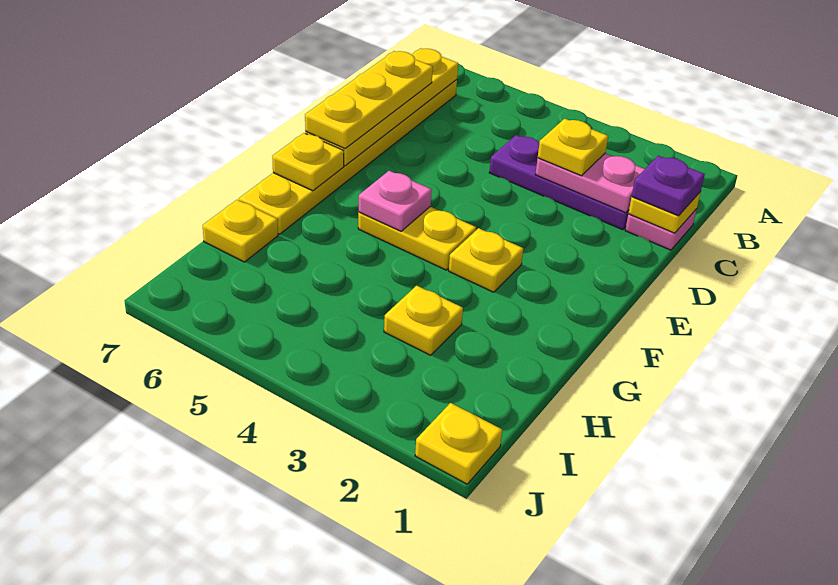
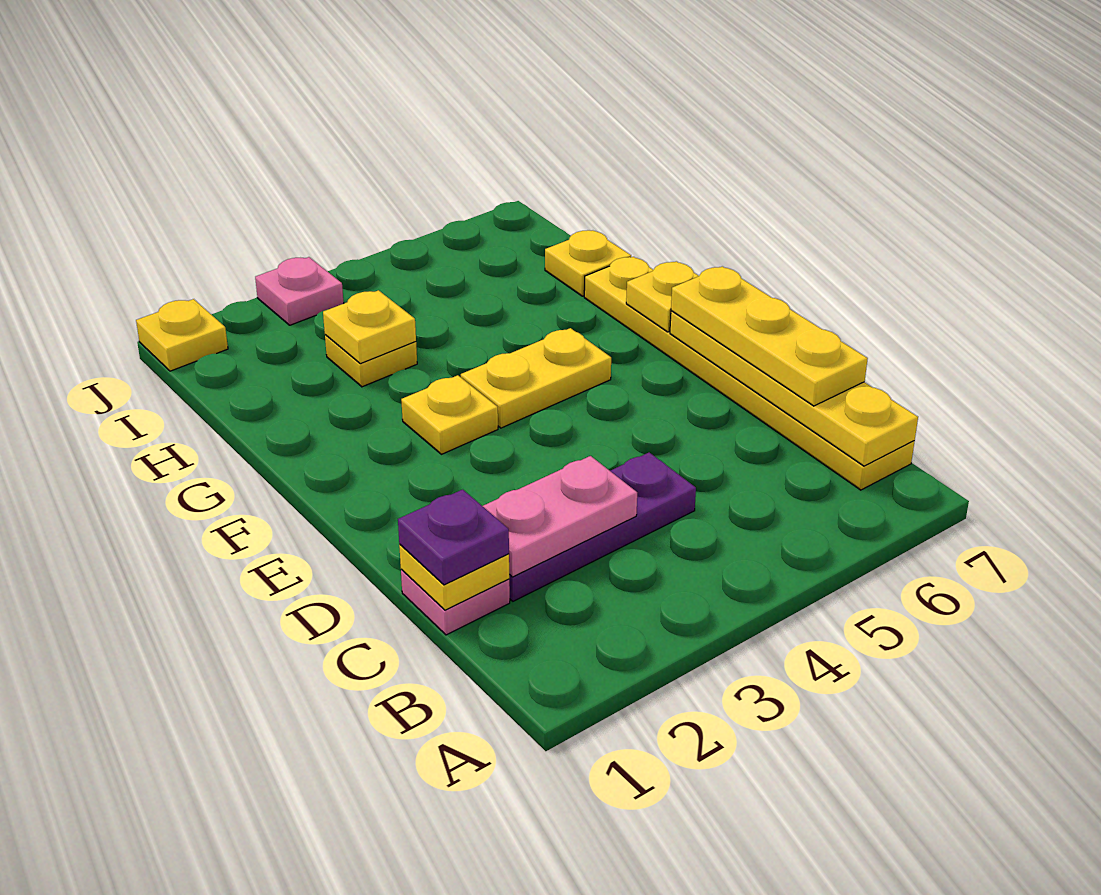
yellow plate C3 level 3 -> yellow plate H3 level 2
pink plate F5 level 2 -> pink plate J3 level 1

